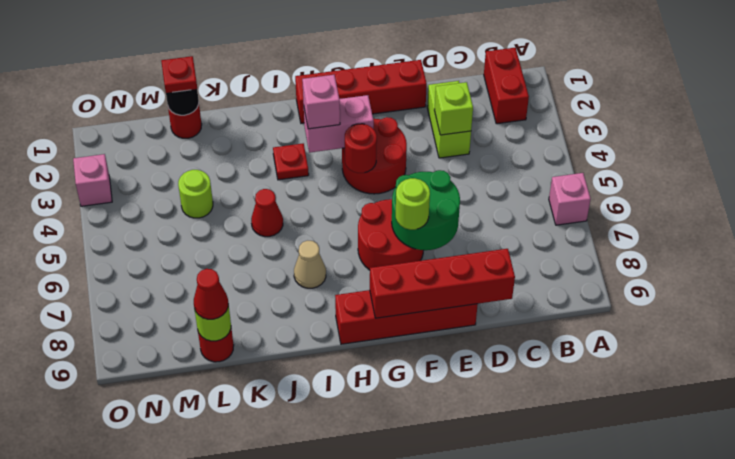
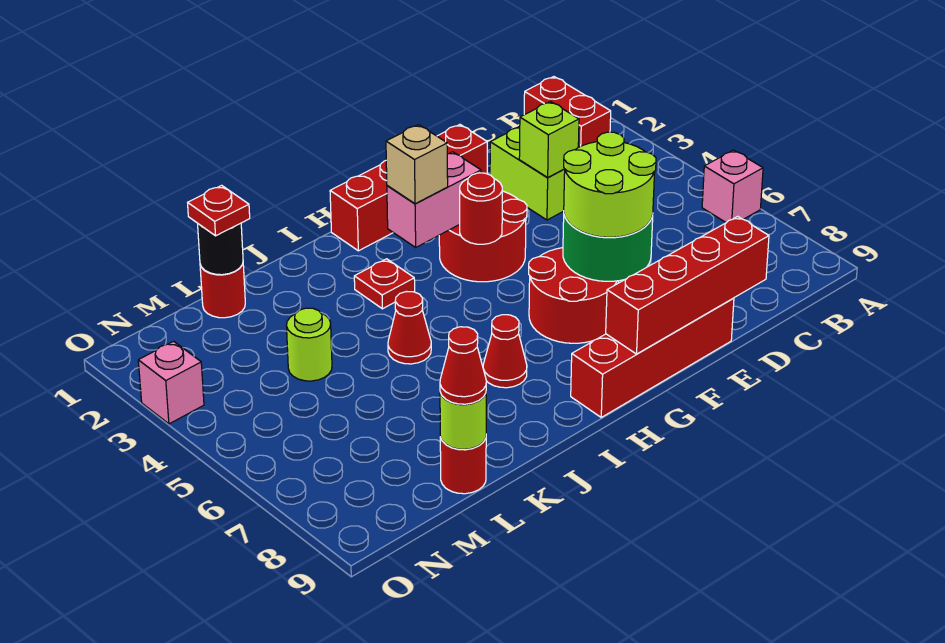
lime round brick F7 level 3 -> lime round brick E6:F7 level 3
pink brick H3 level 3 -> tan brick H3 level 3
tan cone I7 level 1 -> red cone I7 level 1

